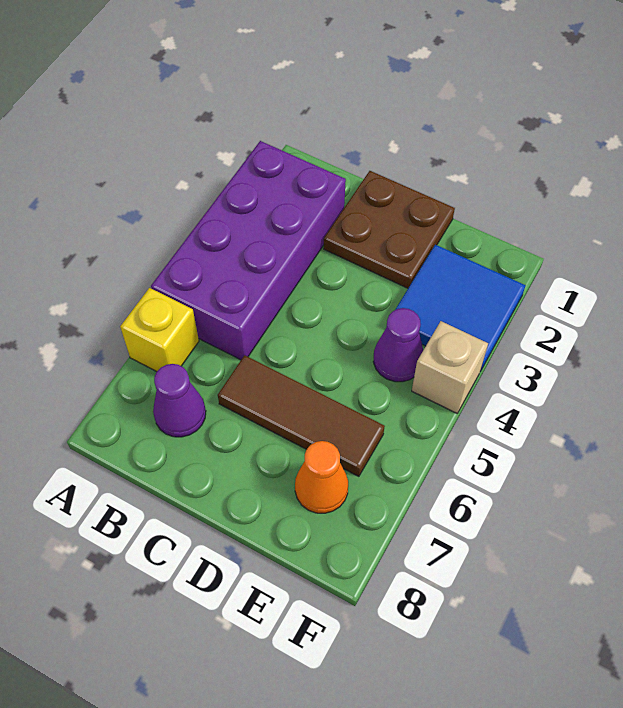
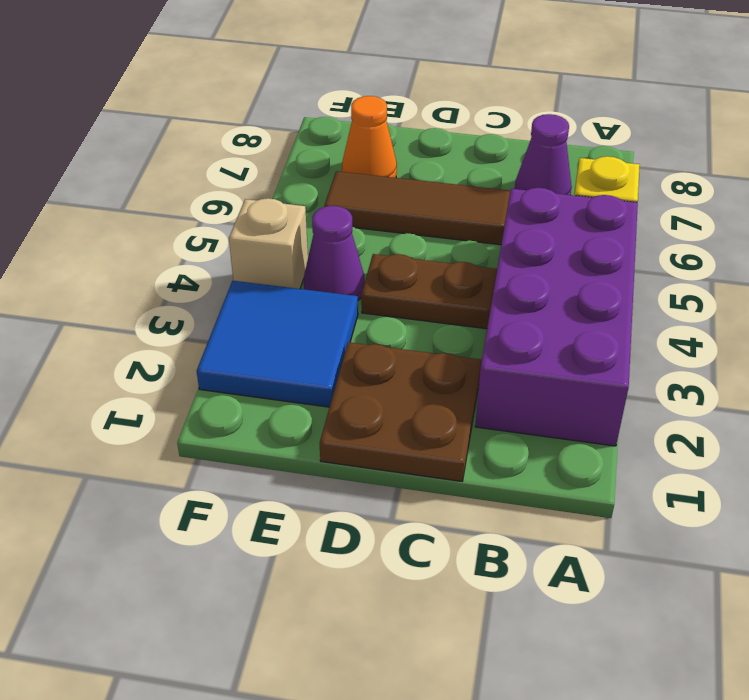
none -> brown plate C4:D4 level 1

